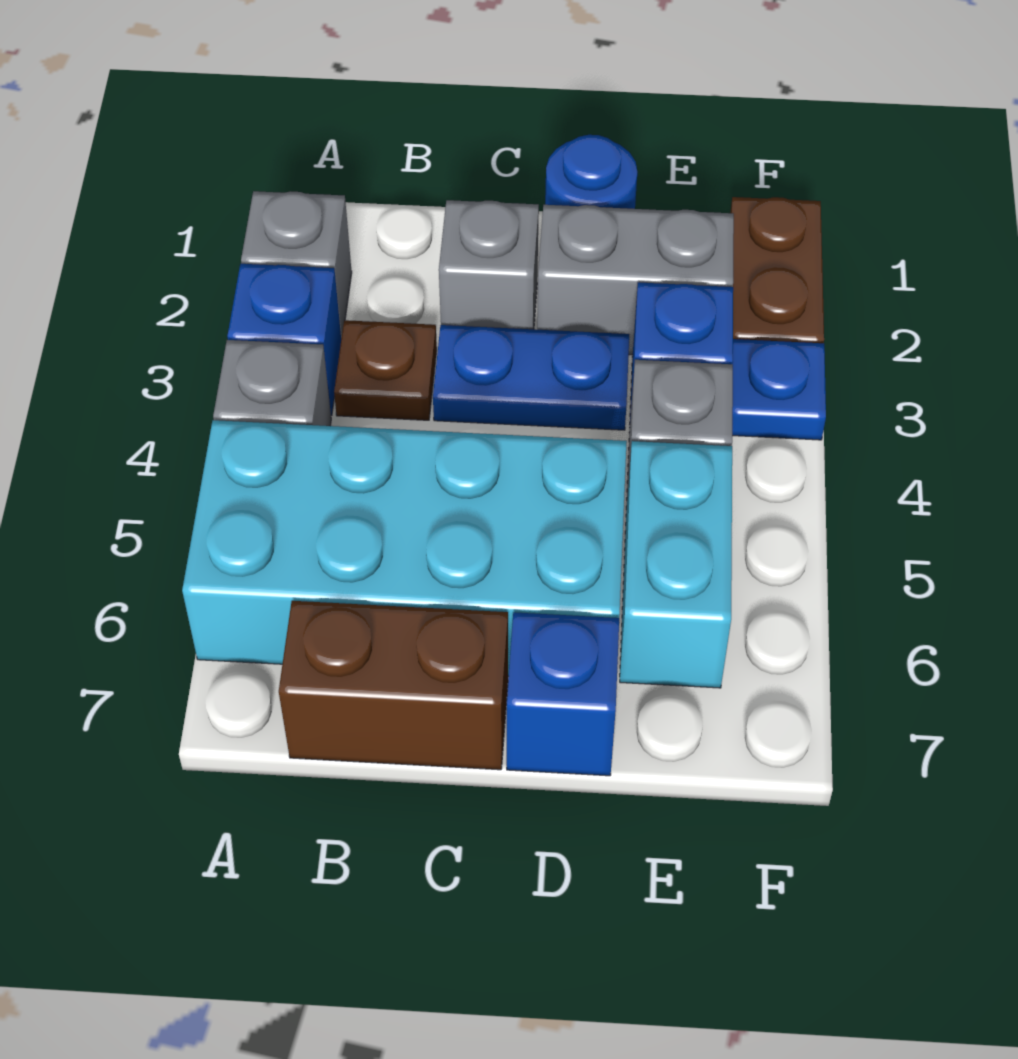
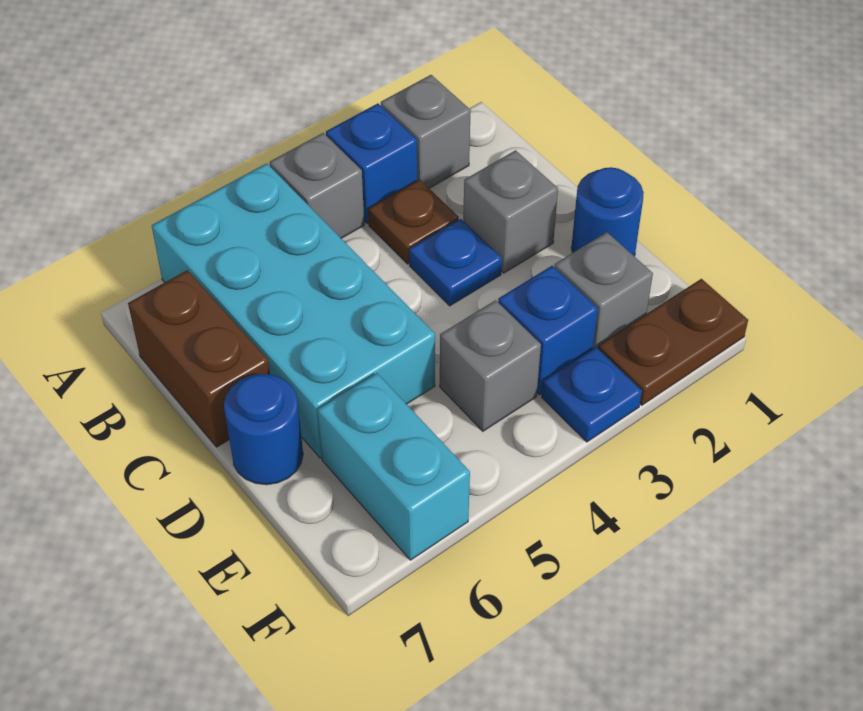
blue plate C3:D3 level 1 -> blue plate C3 level 1
grey brick D2:E2 level 1 -> grey brick E2 level 1
blue brick D7 level 1 -> blue round brick D7 level 1
cyan brick E5:E6 level 1 -> cyan brick E6:F6 level 1

